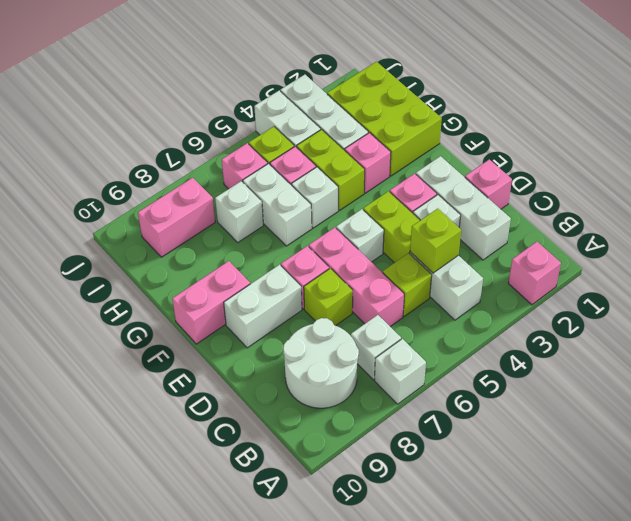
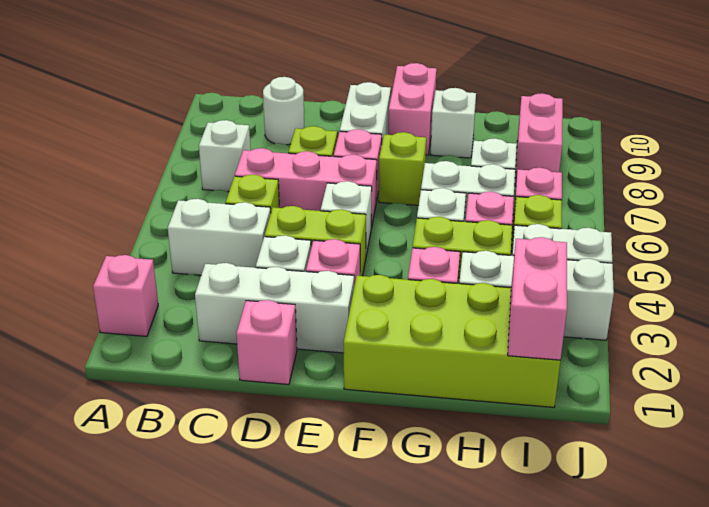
white brick A7 level 1 -> white brick G9 level 1
white round brick B8:C9 level 1 -> white round brick C9 level 1
lime brick C4 level 2 -> lime brick F7 level 1
lime brick G1:I2 level 1 -> lime brick F1:I2 level 1
none -> pink brick I1:I2 level 2

